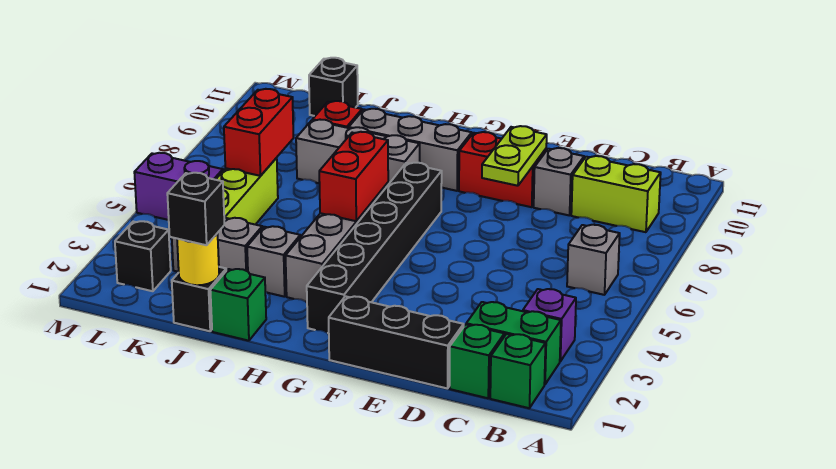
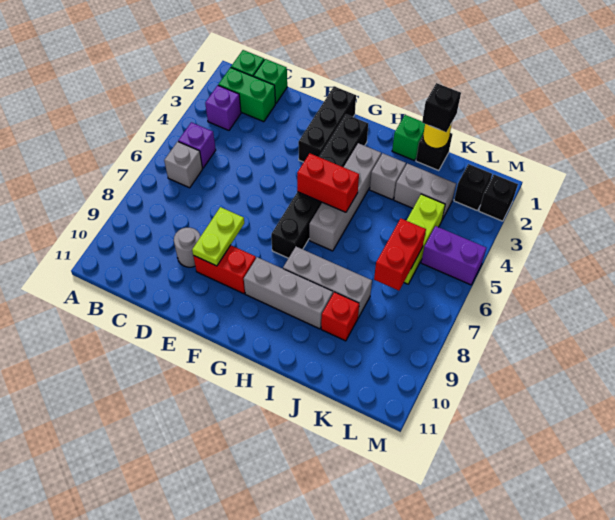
none -> purple brick B5 level 1
lime brick B9:C9 level 1 -> none
black brick D1:F1 level 1 -> black brick F1:F3 level 1
grey brick D9 level 1 -> grey round brick D9 level 1
red brick H5:H6 level 2 -> red brick G5:H5 level 2
black brick K11 level 1 -> black brick M2 level 1

